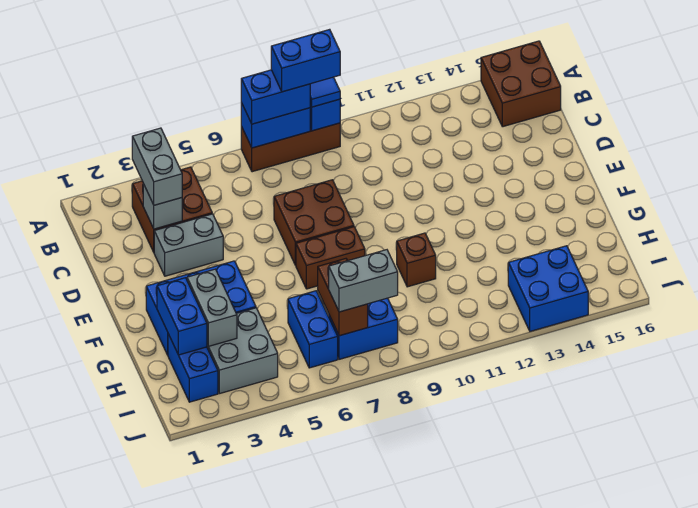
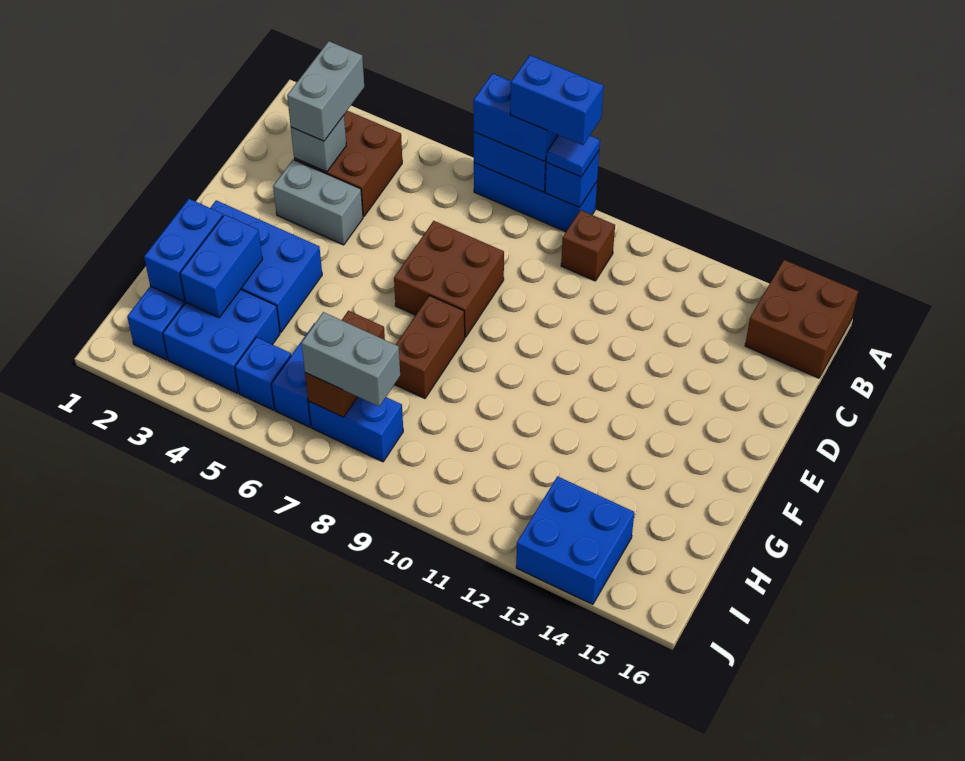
brown brick A7:A9 level 1 -> blue brick A7:A9 level 1
brown brick F7:F8 level 1 -> brown brick F8:G8 level 1
grey brick G3:H3 level 2 -> blue brick G3:H3 level 2
brown brick G10 level 1 -> brown brick B10 level 1
grey brick H3:I4 level 1 -> blue brick H3:I4 level 1
none -> blue brick I5 level 1

